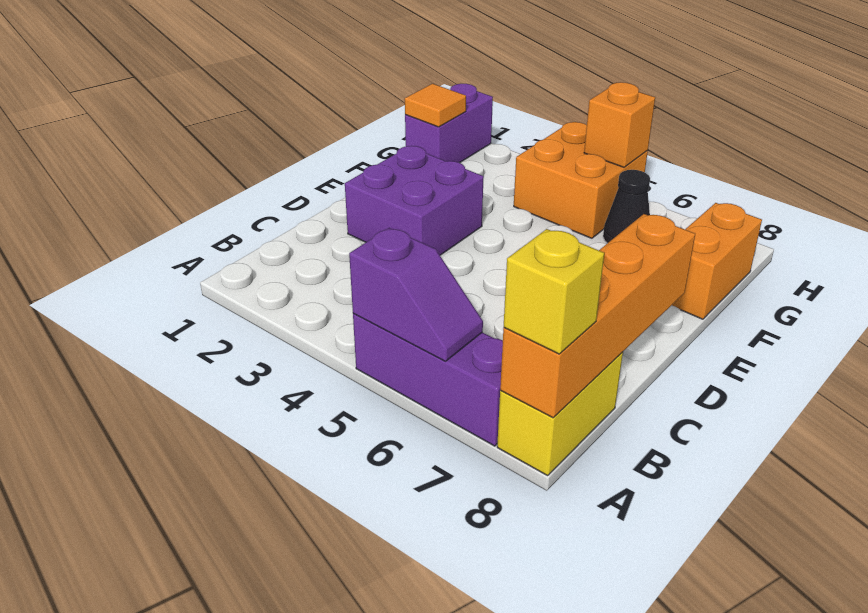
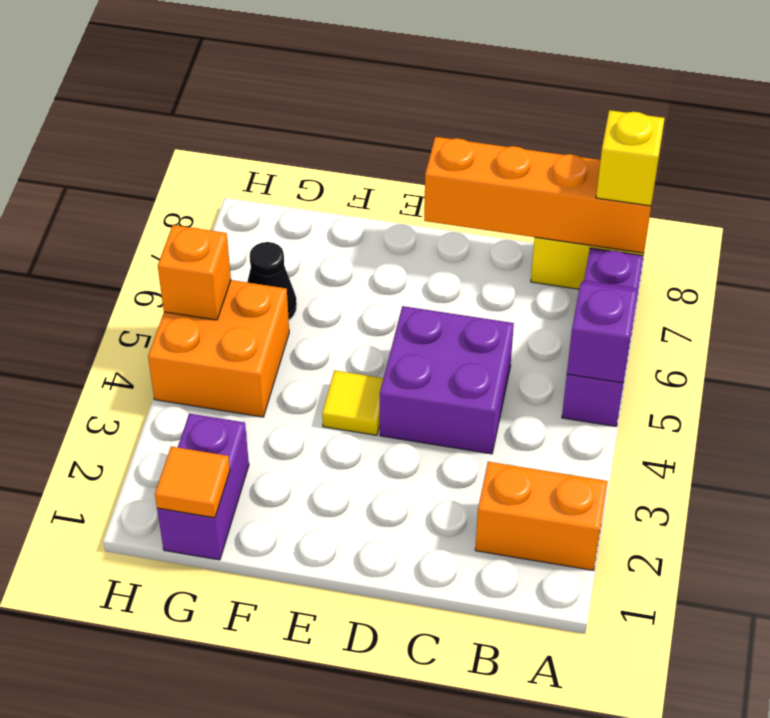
purple brick D2:E3 level 1 -> purple brick C4:D5 level 1
none -> yellow tile E4 level 1
orange brick F8:G8 level 1 -> orange brick A2:B2 level 1
purple brick G1:H1 level 1 -> purple brick G1:G2 level 1

